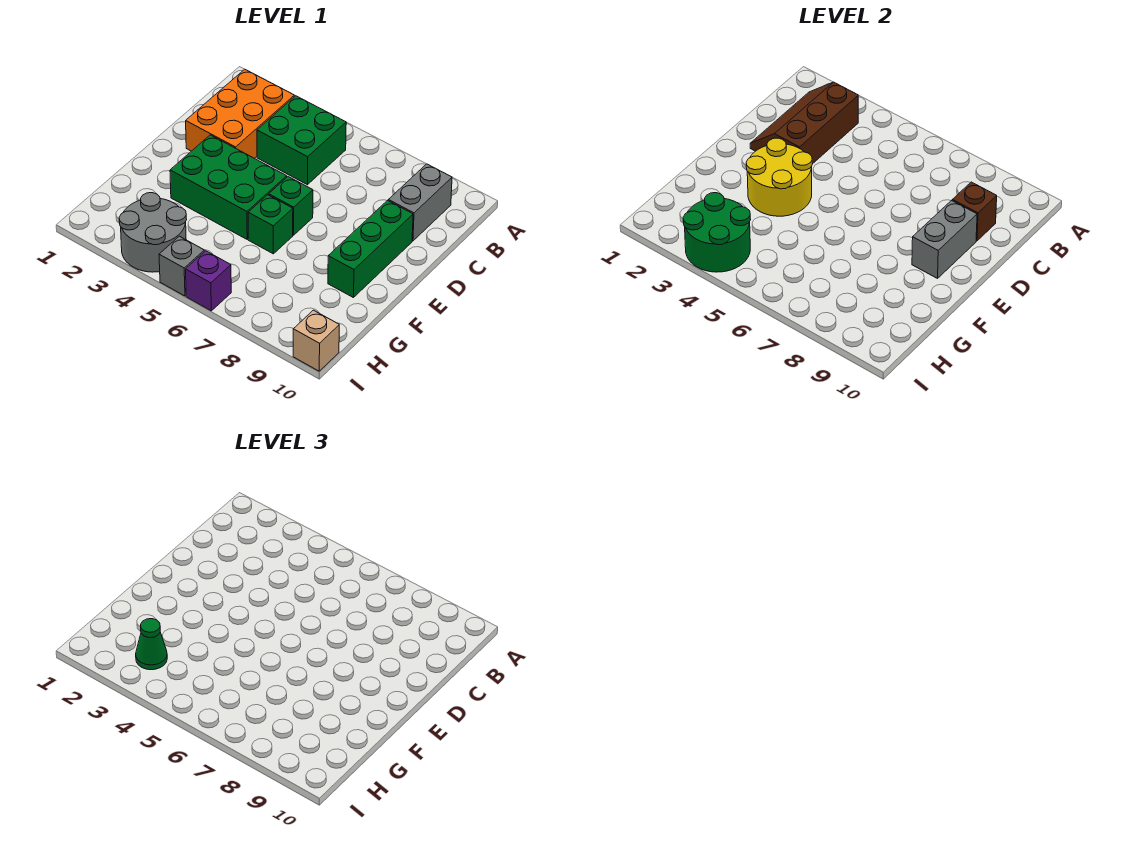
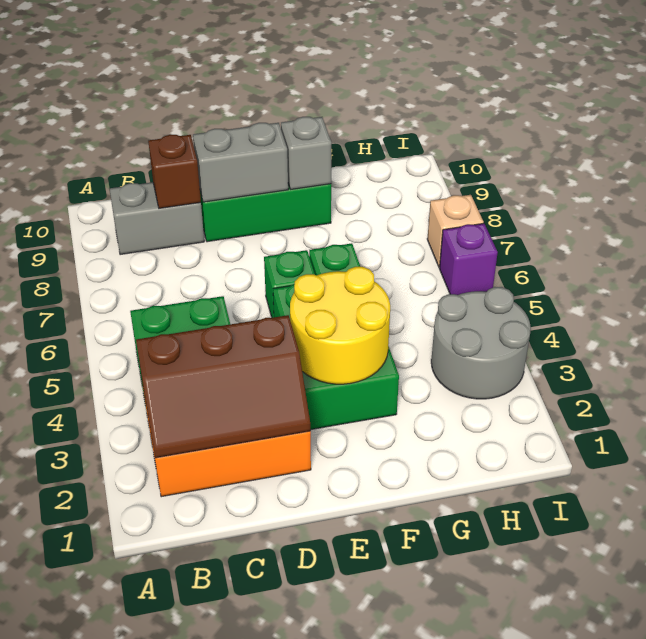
green round brick H3:I4 level 2 -> none
green cone H3 level 3 -> none
grey brick I5 level 1 -> grey brick F9 level 2
tan brick I10 level 1 -> tan brick I7 level 1

